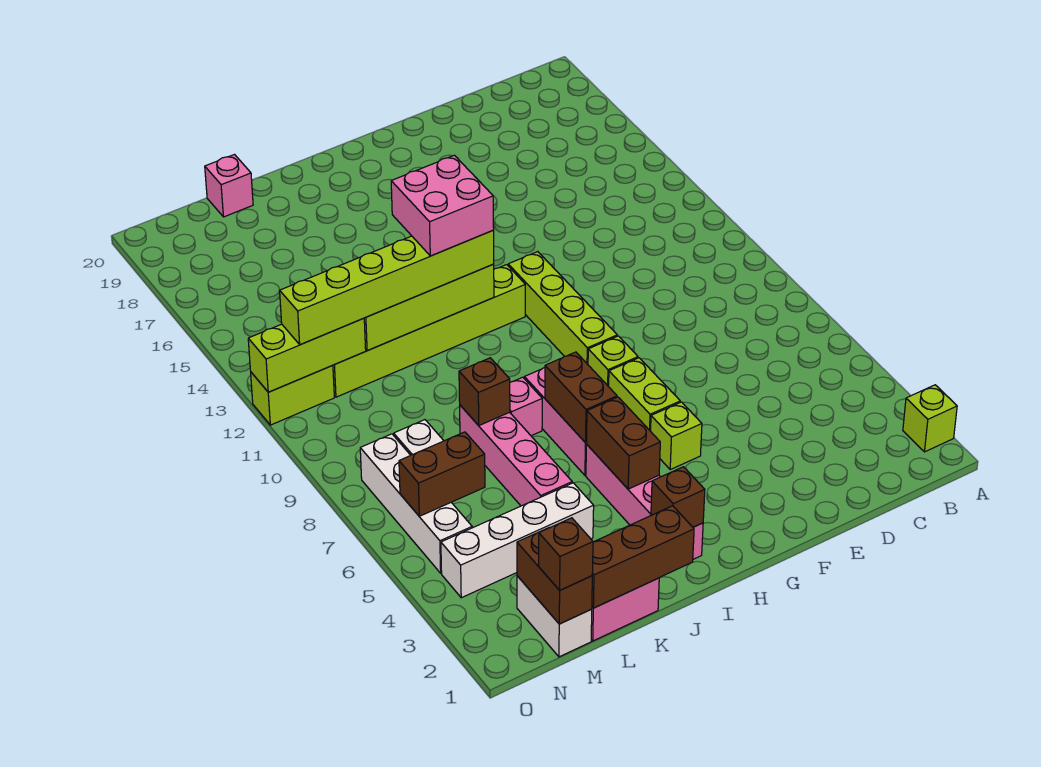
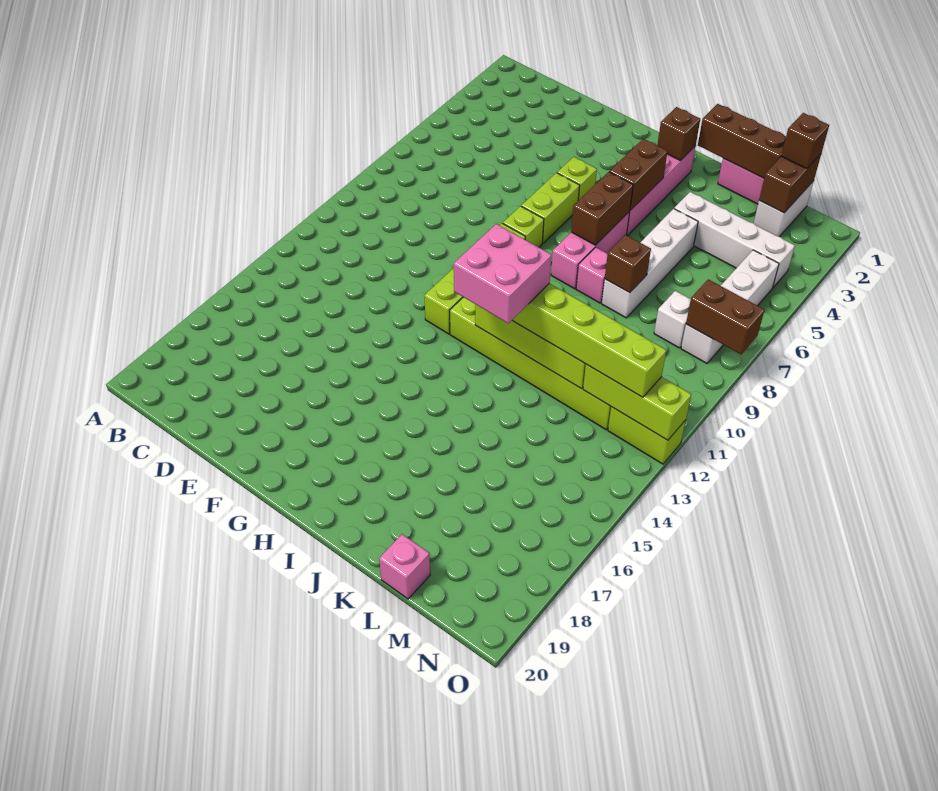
lime brick A2 level 1 -> none
pink brick K5:K8 level 1 -> white brick K5:K8 level 1
brown brick M6:N6 level 2 -> brown brick N8:O8 level 2

